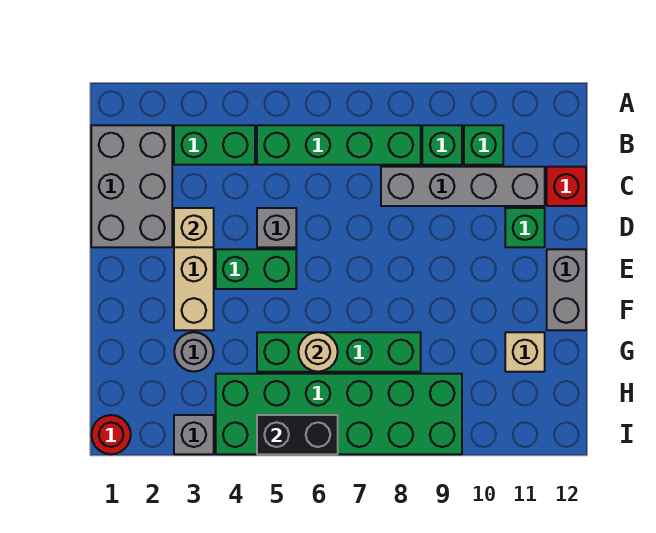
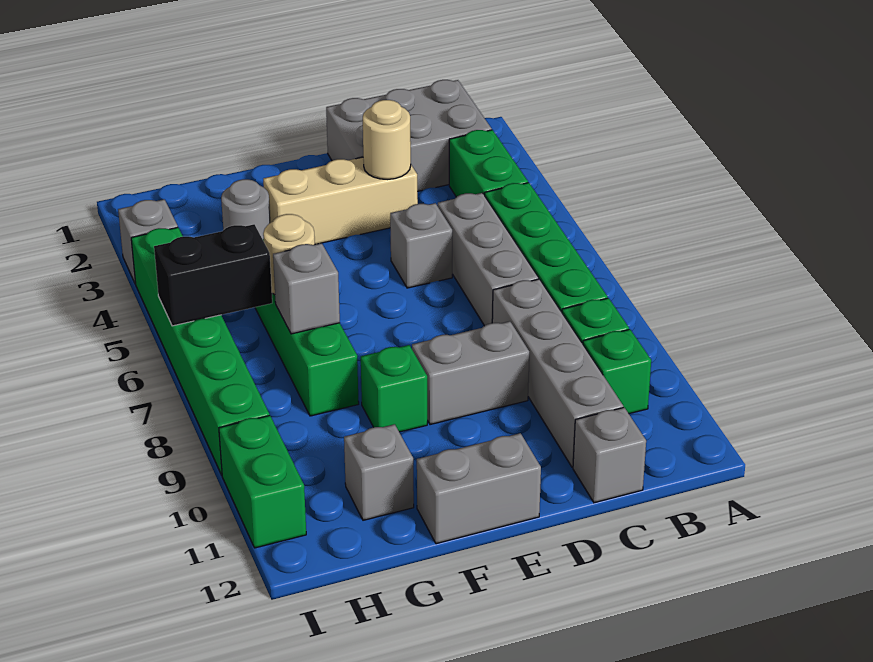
none -> grey brick C5:C7 level 1
red brick C12 level 1 -> grey brick C12 level 1
tan brick D3 level 2 -> tan round brick D3 level 2
none -> grey brick D9:E9 level 1
green brick D11 level 1 -> green brick F9 level 1
green brick E4:E5 level 1 -> green brick I10:I11 level 1
none -> grey brick G7 level 2
tan brick G11 level 1 -> grey brick G11 level 1
green brick H4:I9 level 1 -> green brick I4:I9 level 1
red round brick I1 level 1 -> none
black brick I5:I6 level 2 -> black brick H6:I6 level 2

